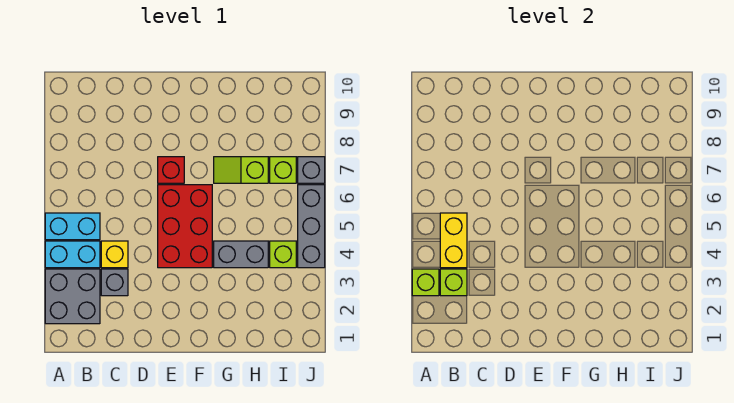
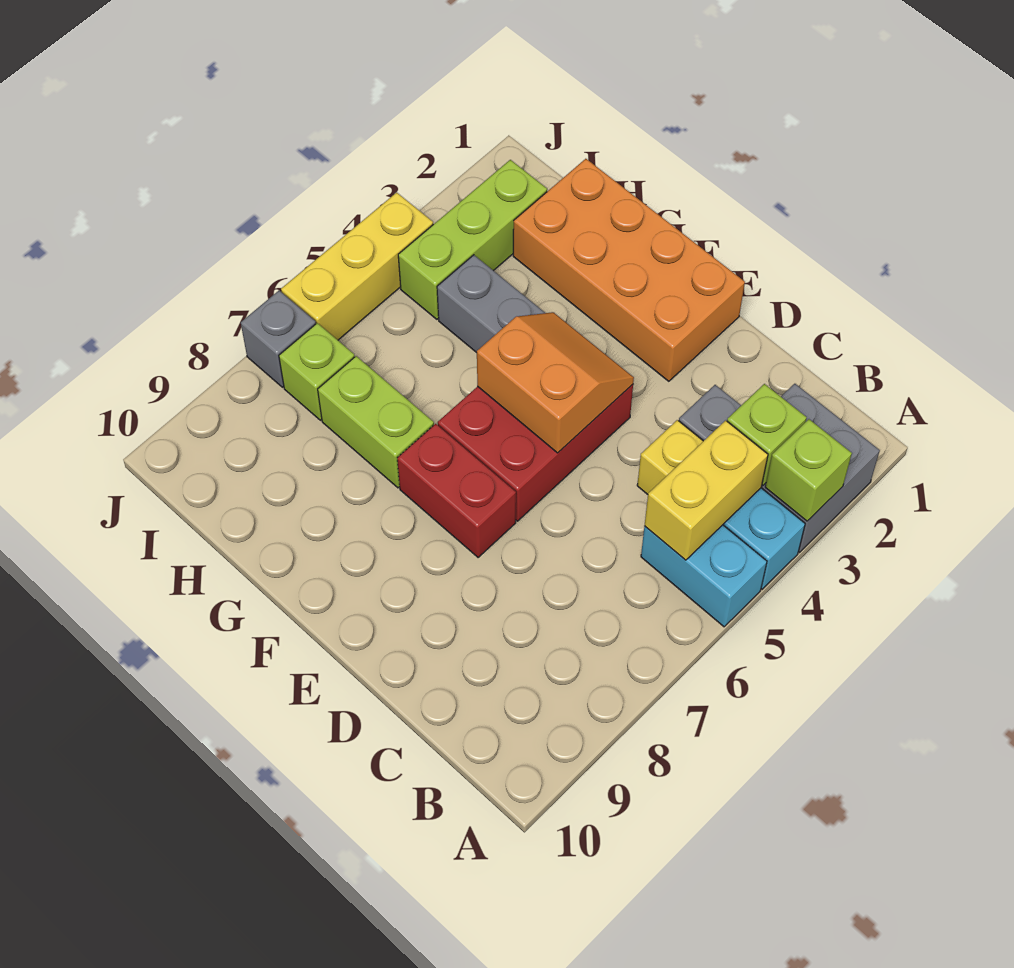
none -> orange brick E1:H2 level 1
none -> orange slope E4:F5 level 2 top 5
red brick E7 level 1 -> red brick E7:F7 level 1
lime slope G7:H7 level 1 top H -> lime brick G7:H7 level 1
lime brick I4 level 1 -> lime brick I2:I4 level 1
grey brick J4:J6 level 1 -> yellow brick J4:J6 level 1

